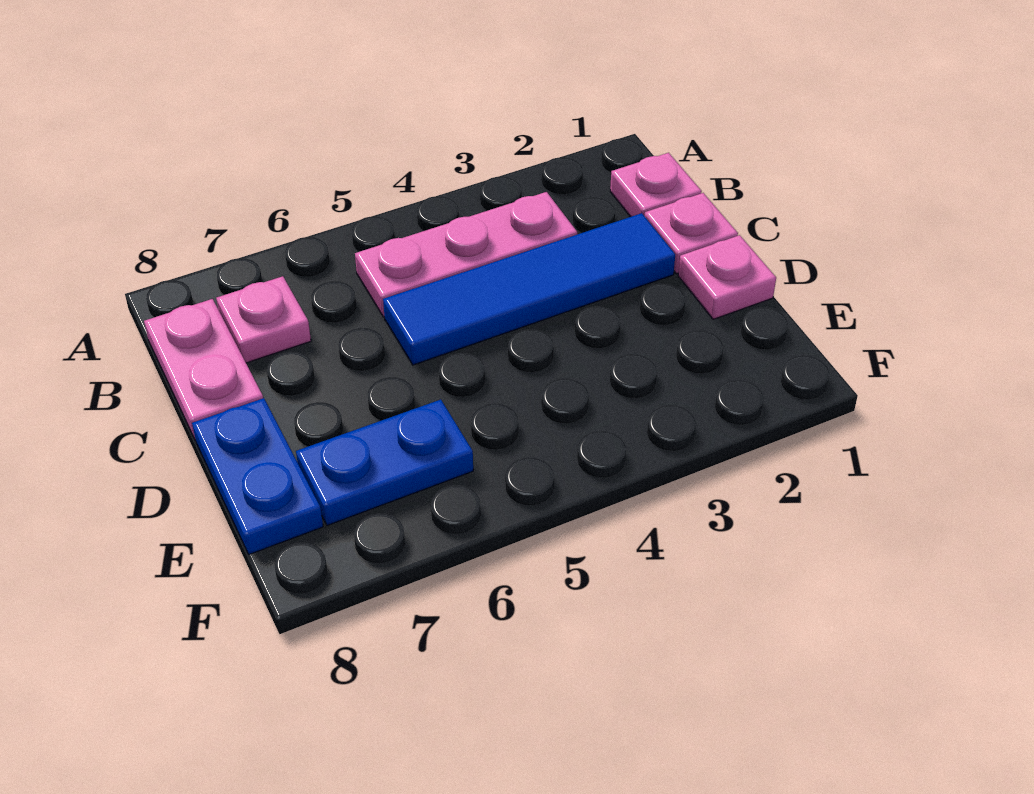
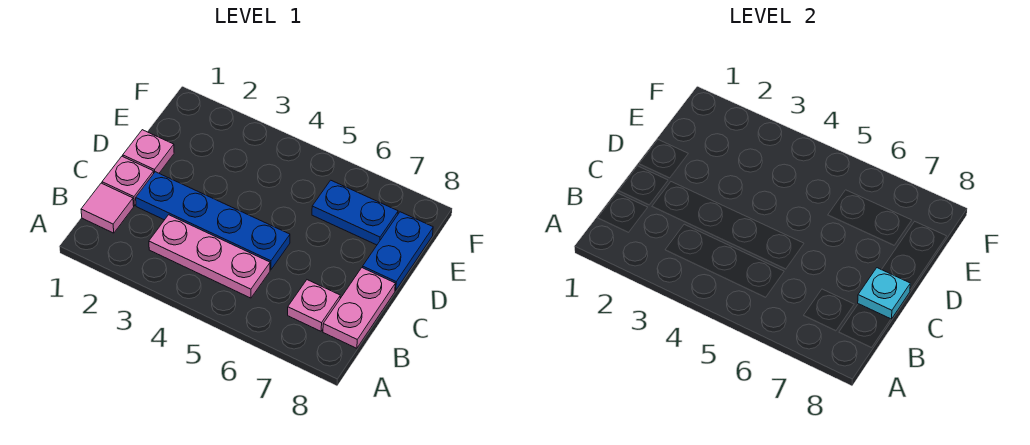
pink plate B1 level 1 -> pink tile B1 level 1
blue tile C2:C5 level 1 -> blue plate C2:C5 level 1
none -> cyan plate C8 level 2

